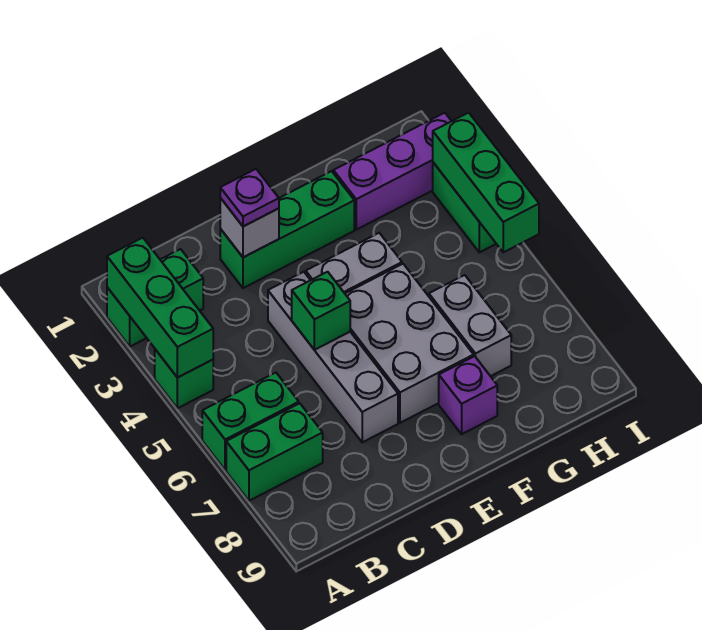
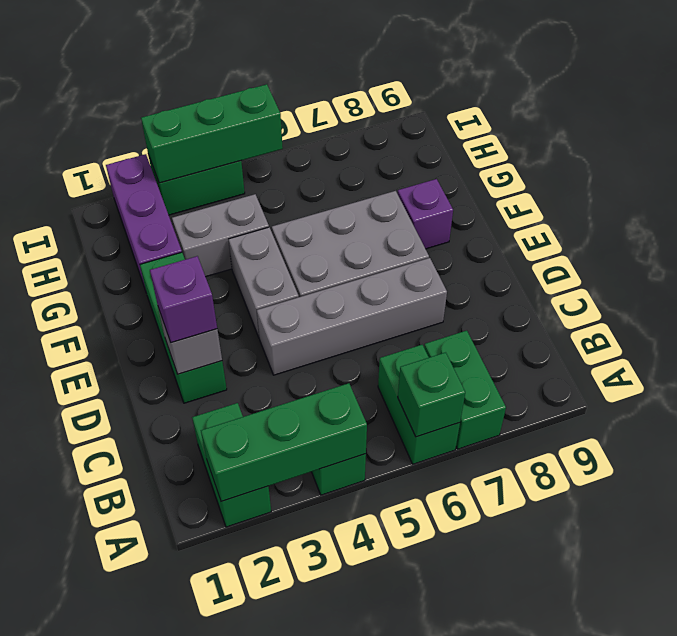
purple plate D2 level 3 -> purple brick D2 level 3
green brick D5 level 2 -> green brick A6 level 2
grey brick G6:G7 level 1 -> grey brick G3:G4 level 1

